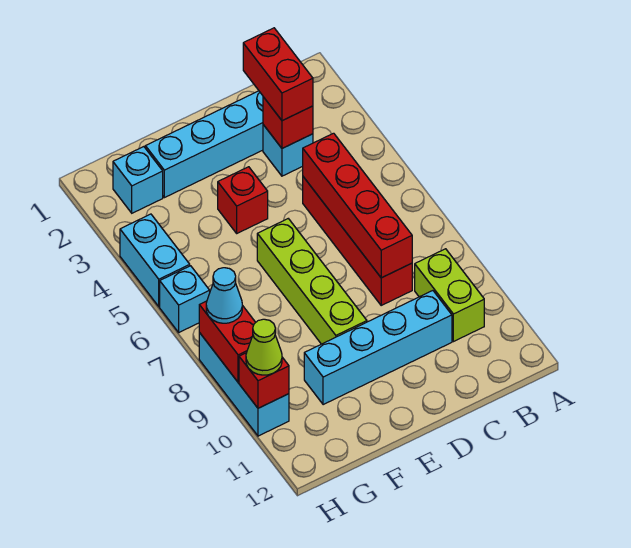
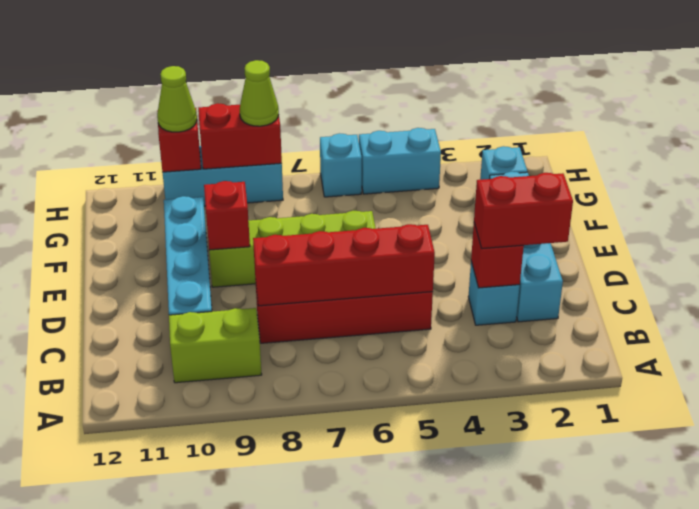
red brick E4 level 1 -> red brick E9 level 2
cyan cone H8 level 3 -> lime cone H8 level 3

